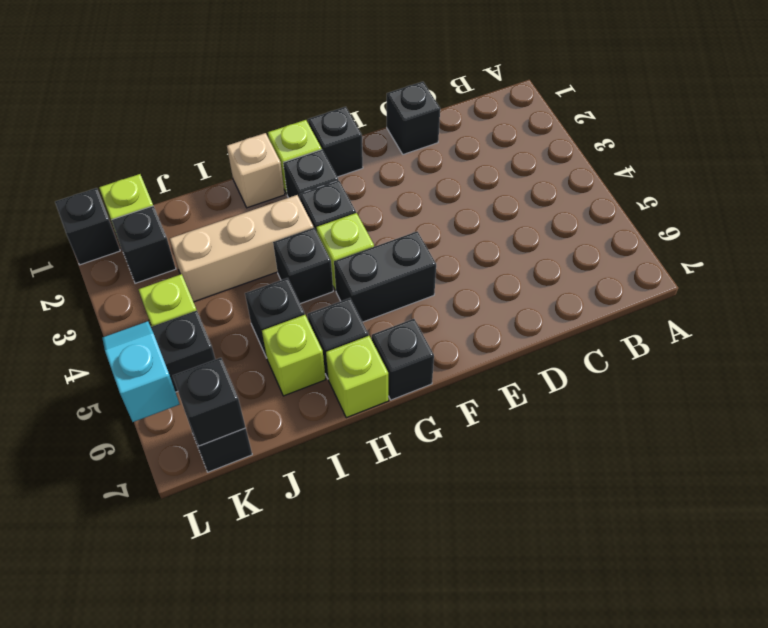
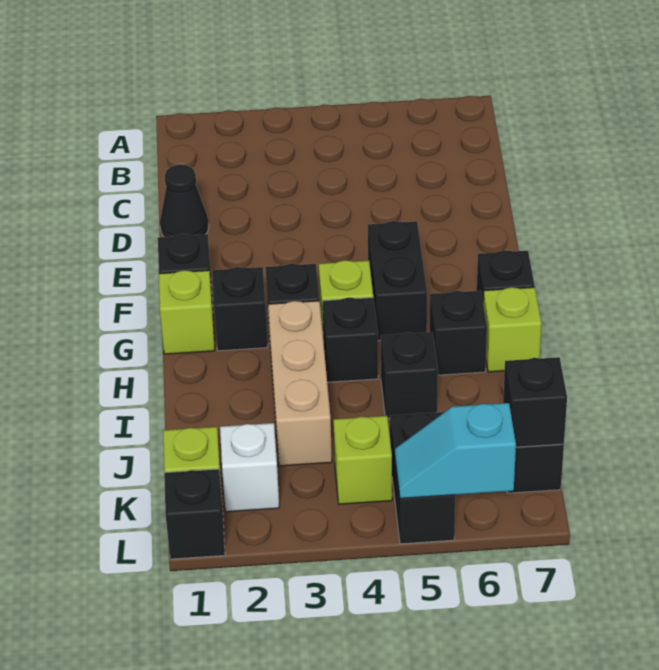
black brick D1 level 1 -> black cone D1 level 1
tan brick H1 level 1 -> none
lime brick I6 level 1 -> none
black brick K2 level 1 -> white brick K2 level 1

